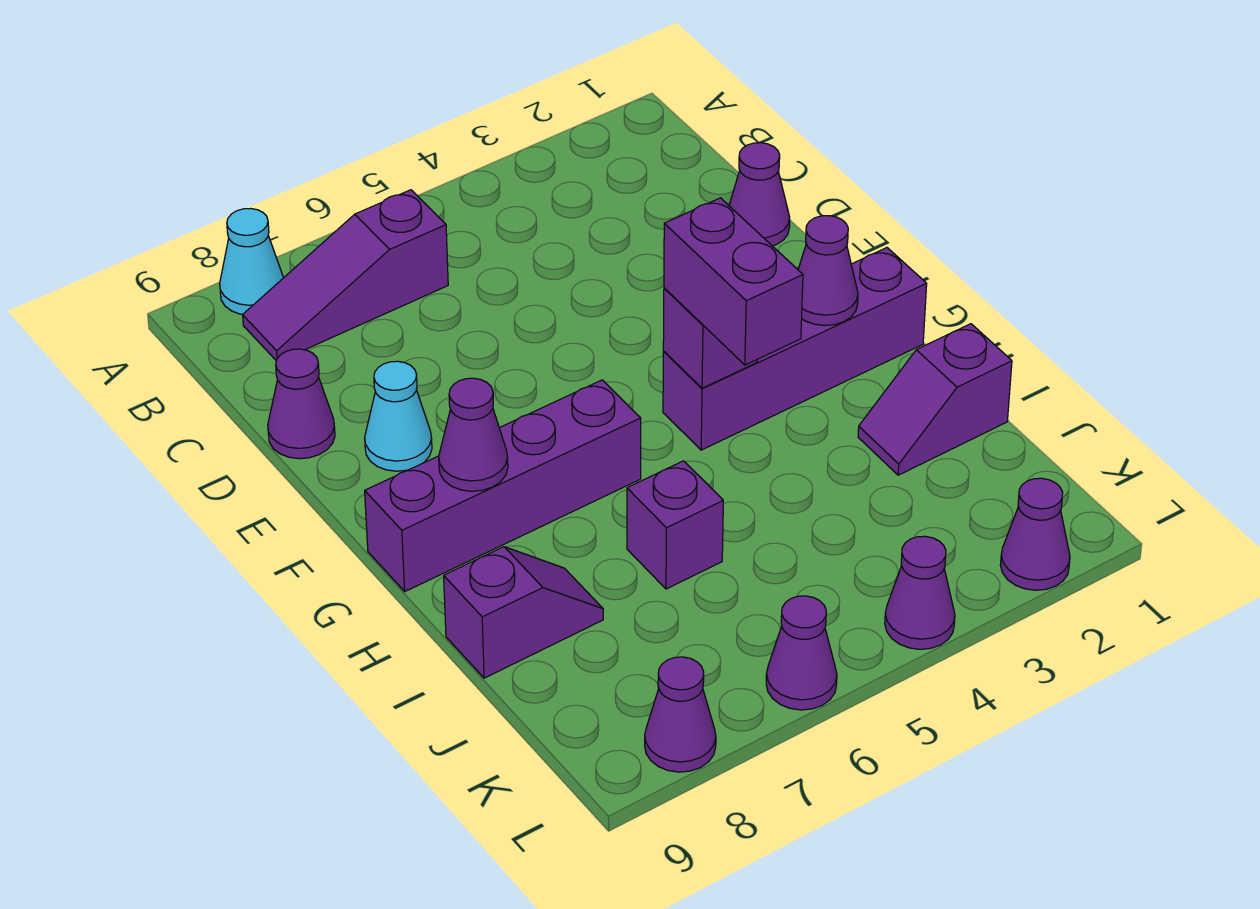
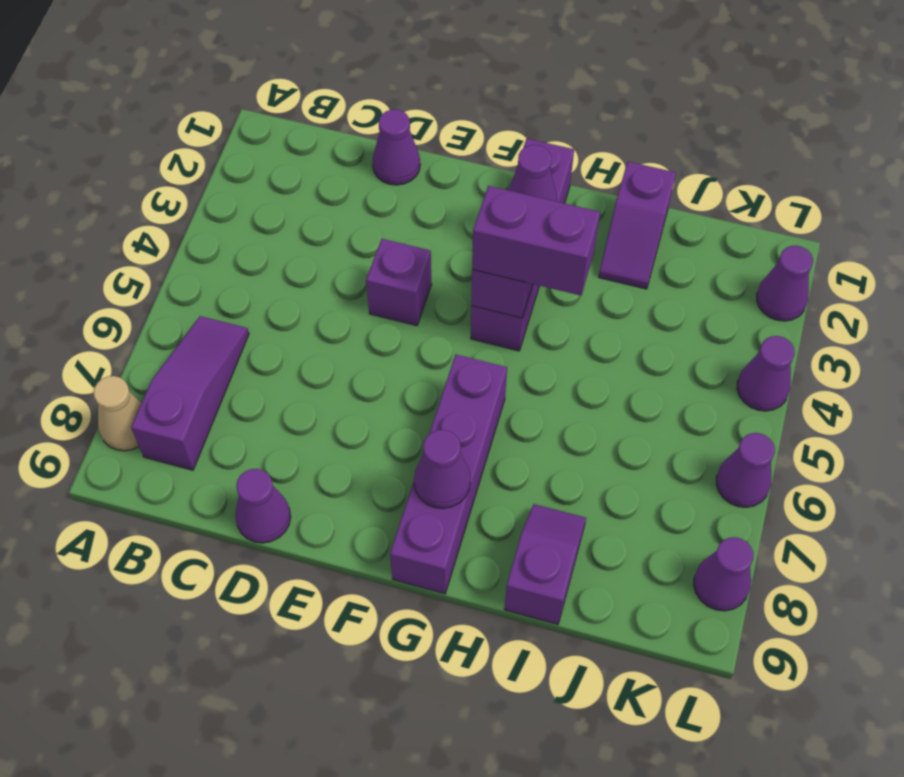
cyan cone A8 level 1 -> tan cone A8 level 1
purple slope B6:B8 level 1 top 6 -> purple slope B6:B8 level 1 top 8
cyan cone E8 level 1 -> none
purple brick I6 level 1 -> purple brick E4 level 1

